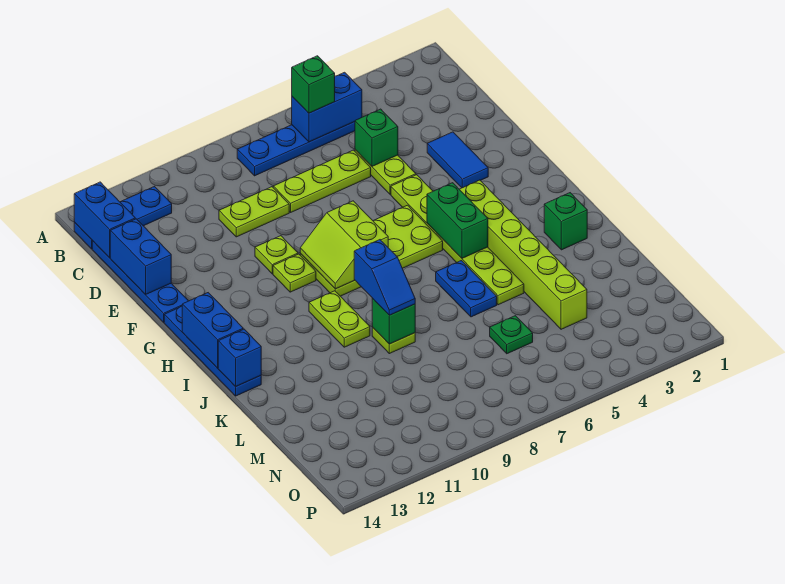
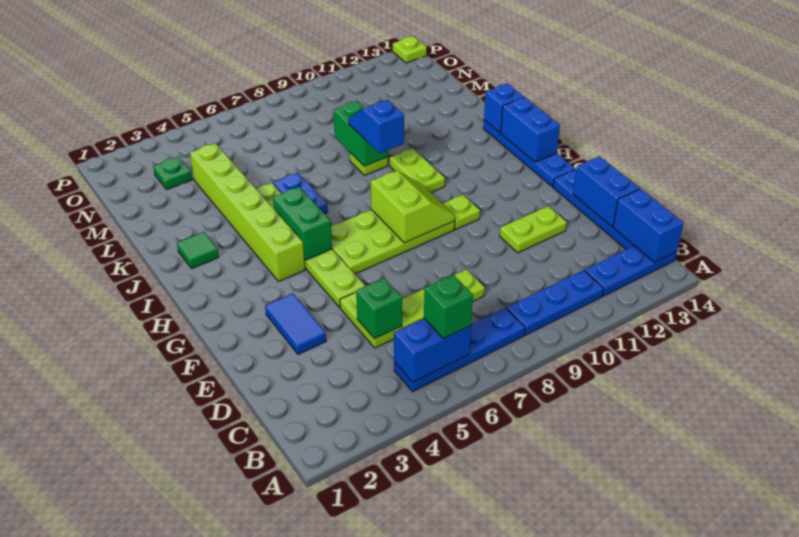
none -> blue plate B9:B11 level 1
lime plate D9:D10 level 1 -> lime plate E11:E12 level 1
lime plate F10 level 1 -> lime plate P14 level 1
green brick J2 level 1 -> green tile J2 level 1
green brick K9 level 2 -> green brick K9:L9 level 2
green plate M6 level 1 -> green plate N3 level 1

